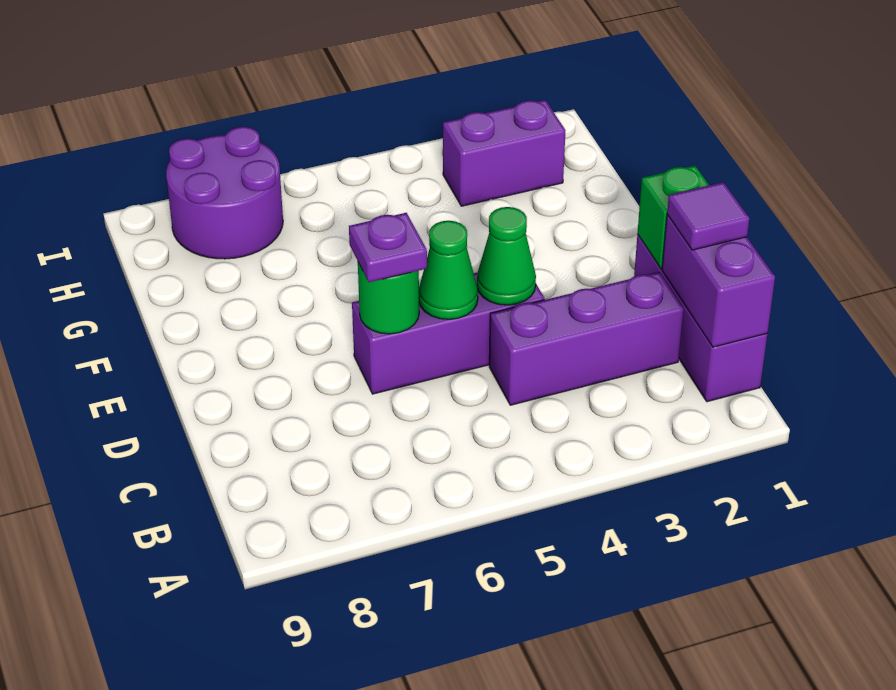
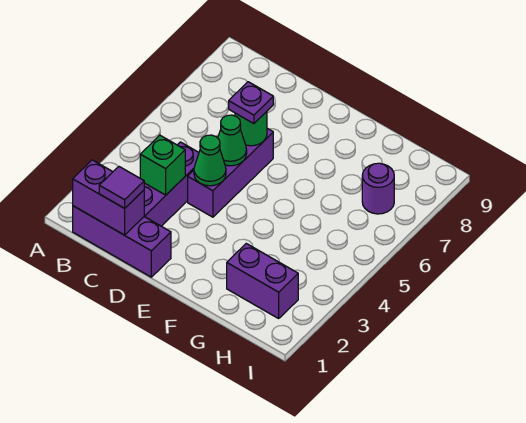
green brick D1 level 2 -> green brick C3 level 2
purple brick H2:H3 level 1 -> purple brick G2:H2 level 1
purple round brick H7:I8 level 1 -> purple round brick H7 level 1

